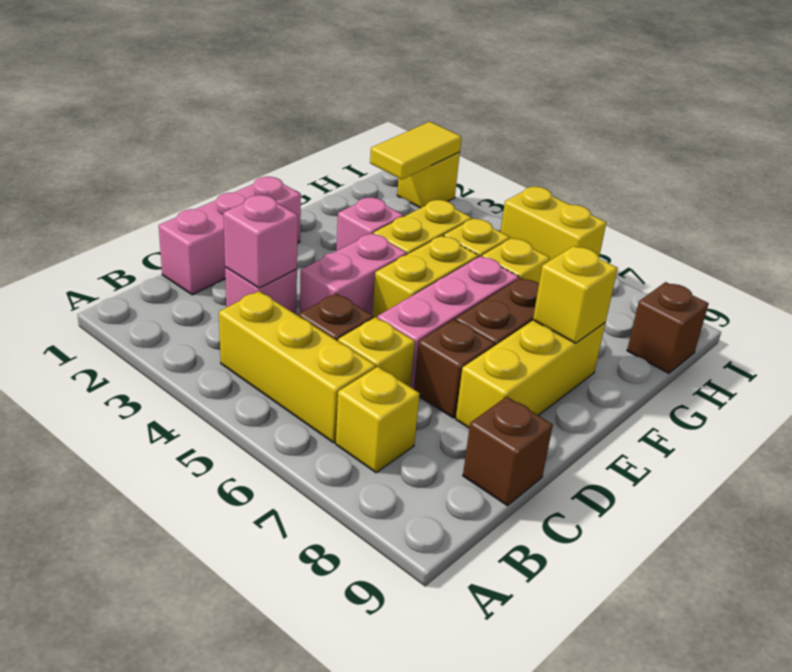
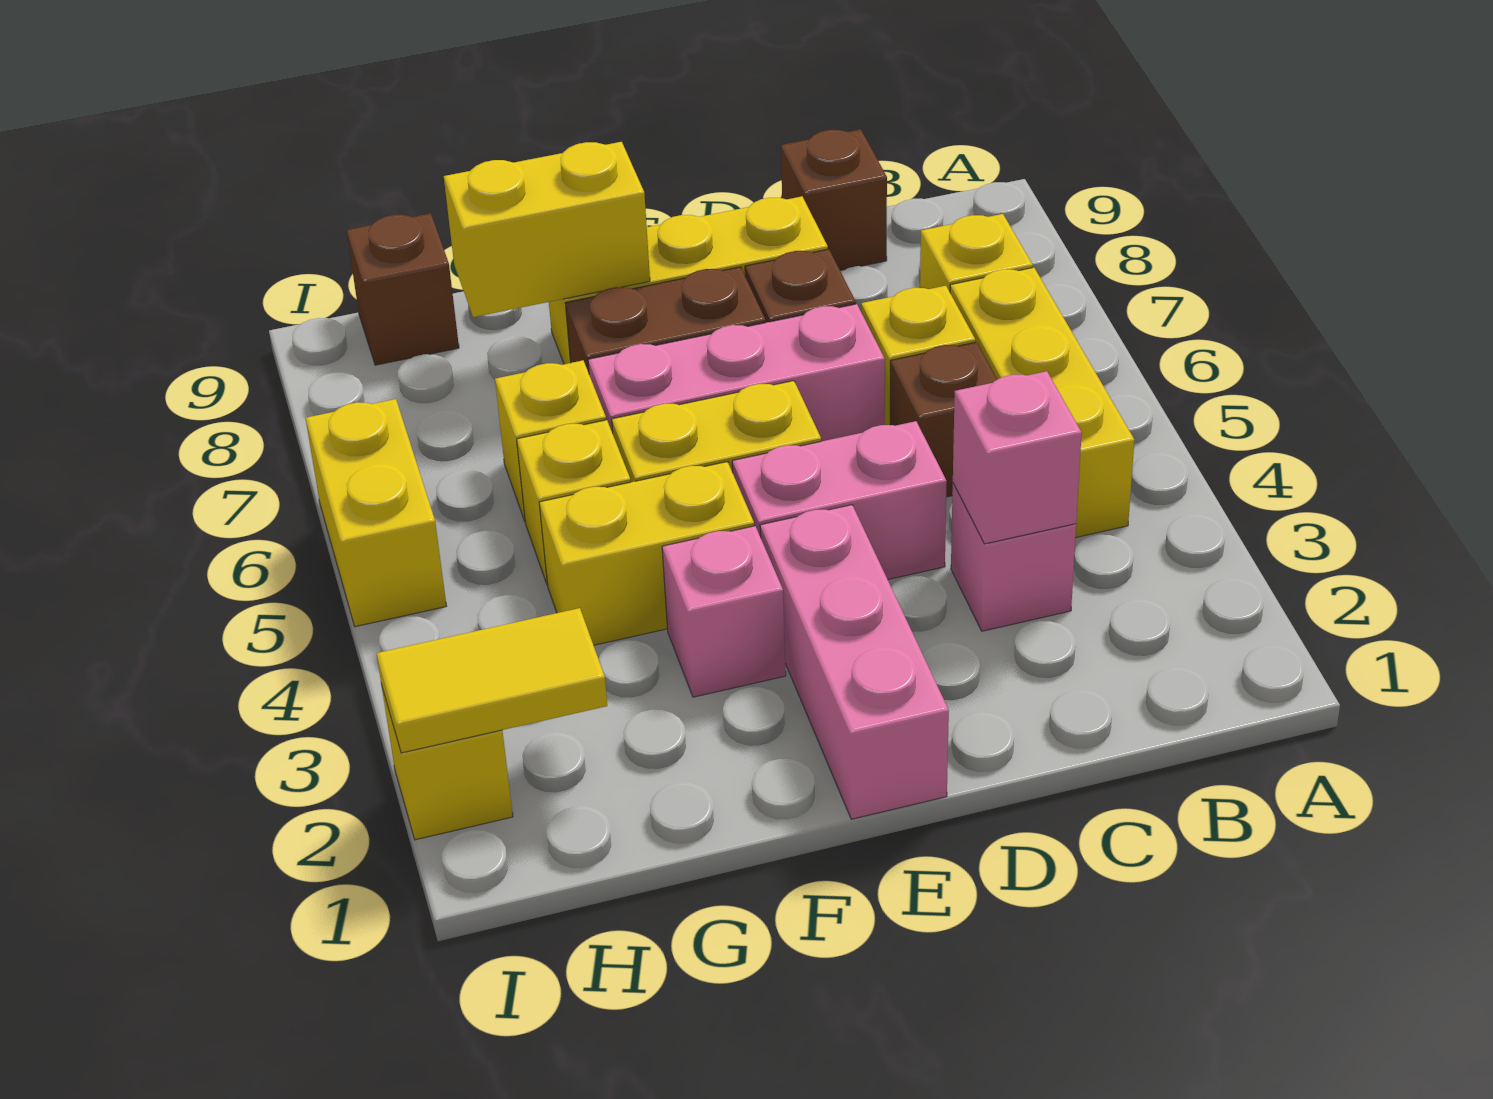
pink brick C1:E1 level 1 -> pink brick E1:E3 level 1
yellow brick F8 level 2 -> yellow brick F8:G8 level 2

